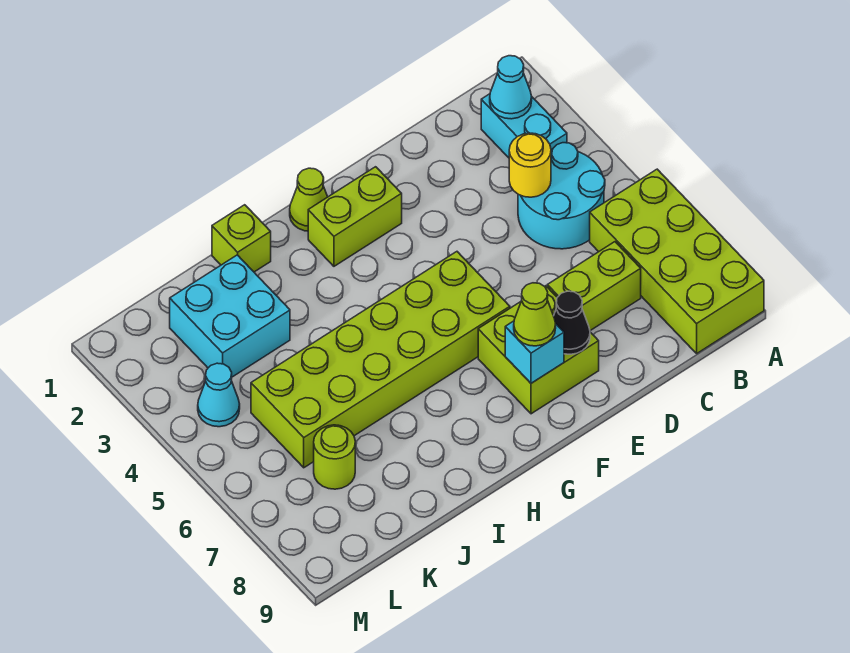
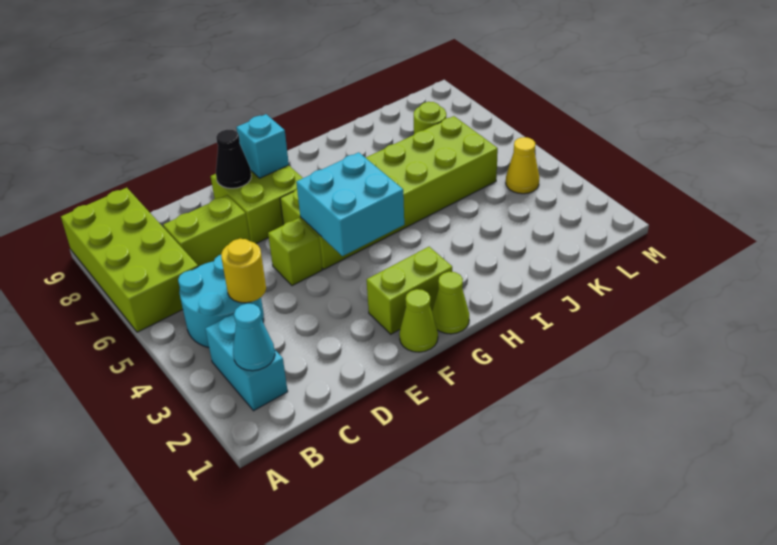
lime cone F8 level 3 -> lime cone F1 level 1
lime brick I1 level 1 -> lime brick E5 level 1
cyan brick J2:K3 level 1 -> cyan brick F4:G5 level 2
cyan cone L4 level 1 -> yellow cone L4 level 1

